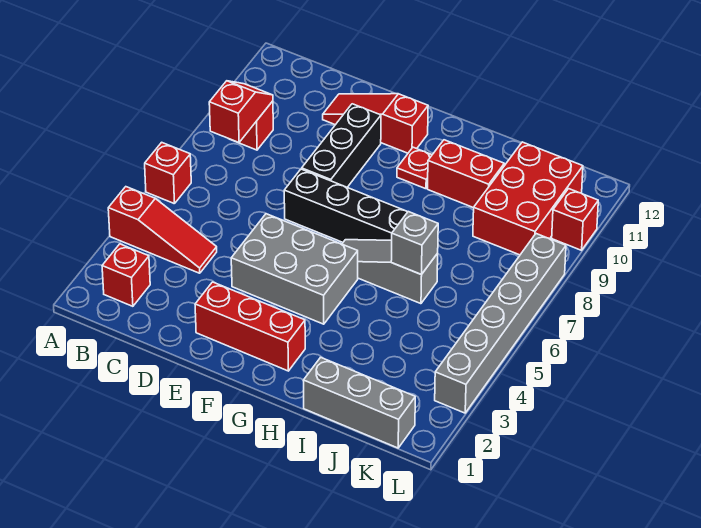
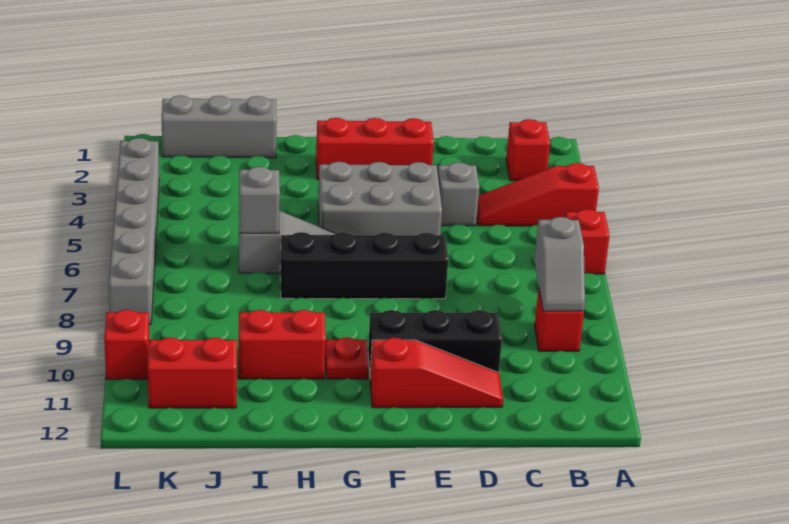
red slope B8:B9 level 2 top 8 -> grey slope B8:B9 level 2 top 8
none -> grey brick D4 level 1
black brick E8:E10 level 1 -> black brick D10:F10 level 1
red brick J9:K11 level 1 -> red brick J11:K11 level 1

